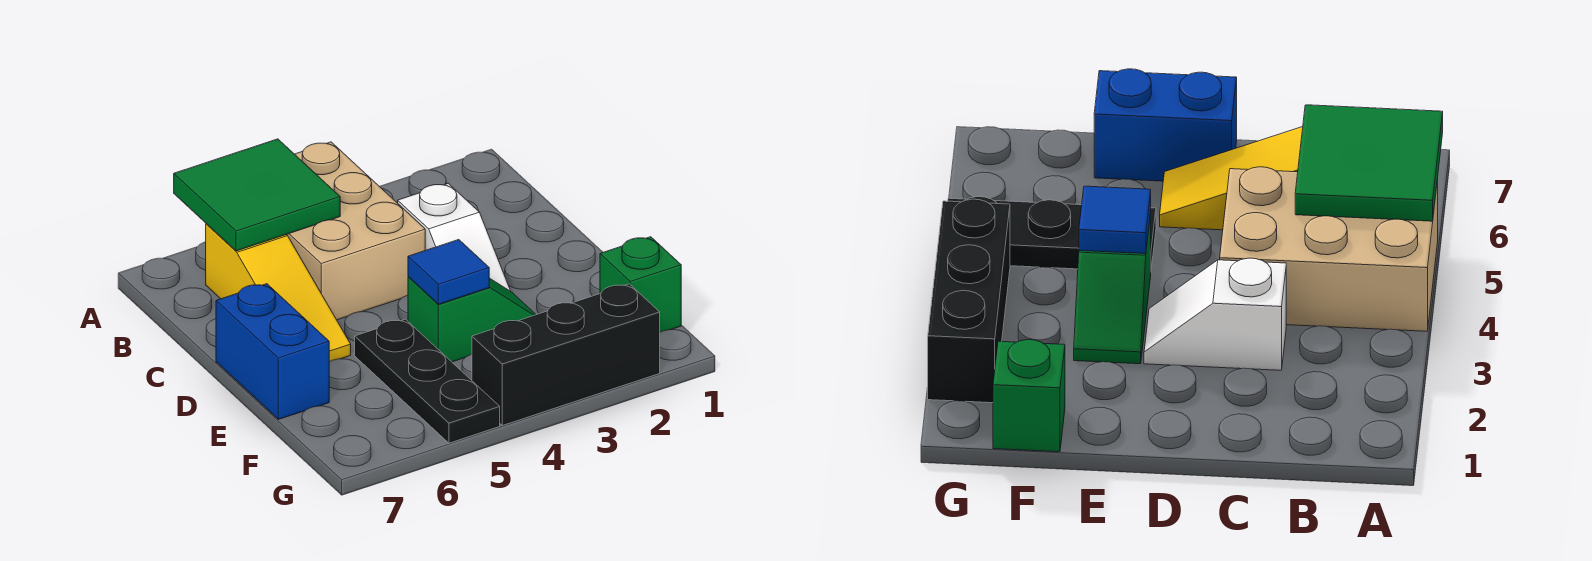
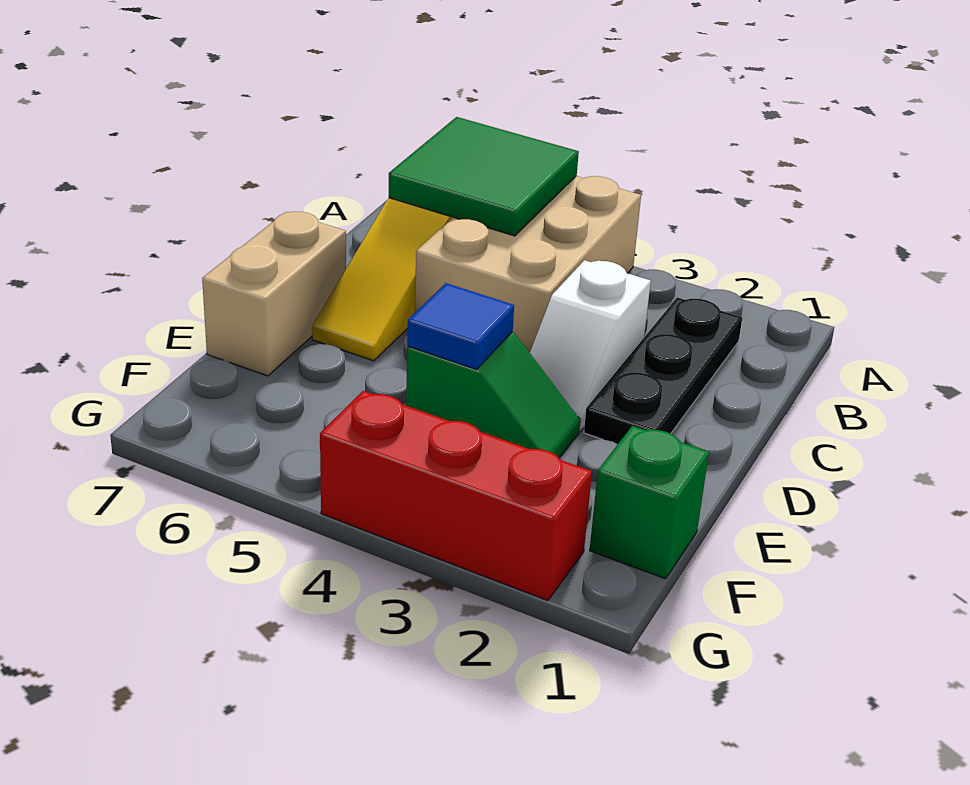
blue brick D7:E7 level 1 -> tan brick D7:E7 level 1
black plate E5:G5 level 1 -> black plate B2:D2 level 1
black brick G2:G4 level 1 -> red brick G2:G4 level 1

